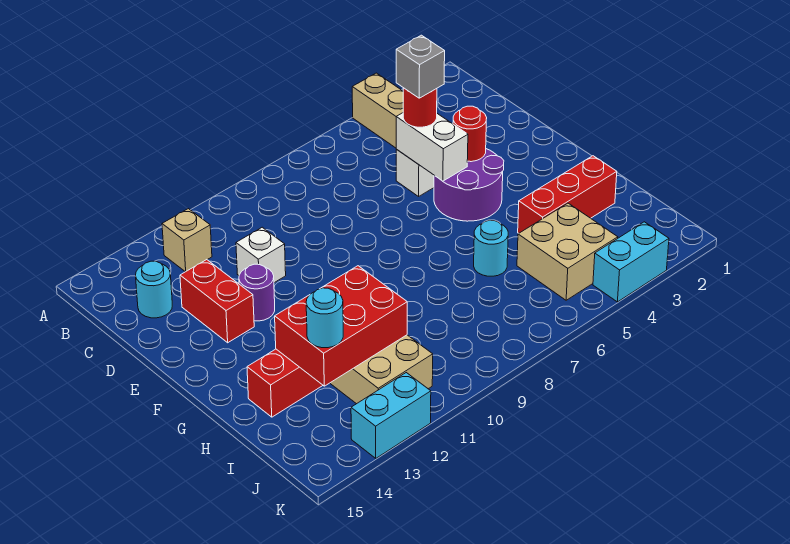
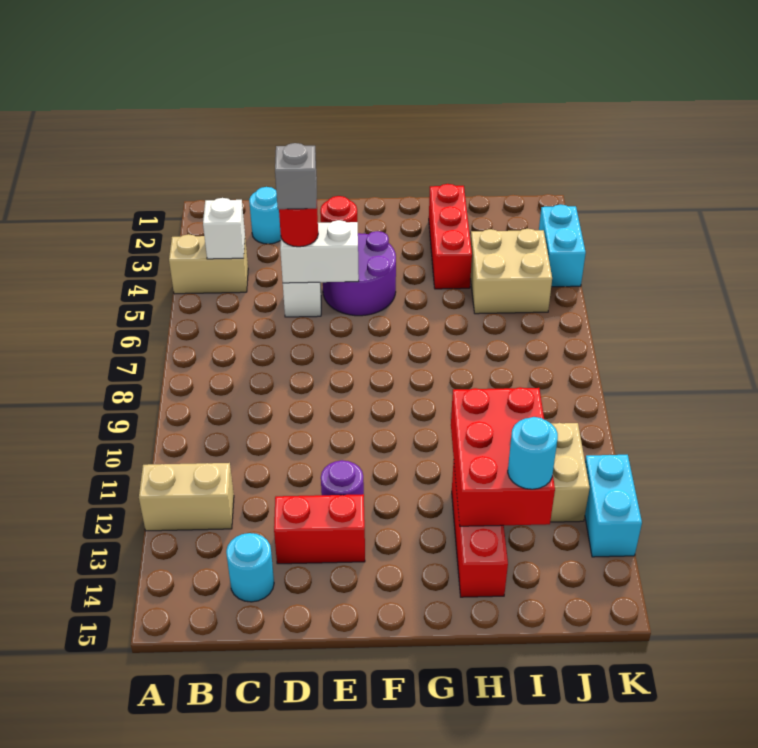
tan brick B12 level 1 -> tan brick A12:B12 level 1
white brick D11 level 1 -> white brick B4 level 2
cyan round brick H6 level 1 -> cyan round brick C2 level 1

